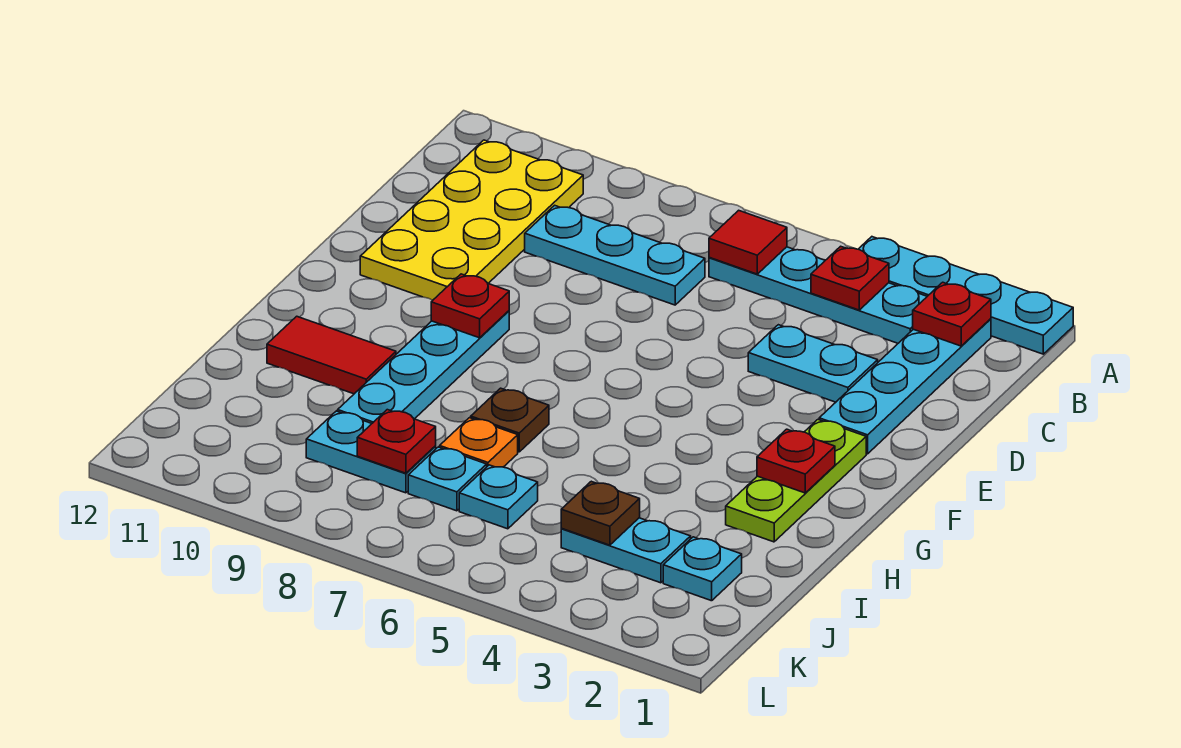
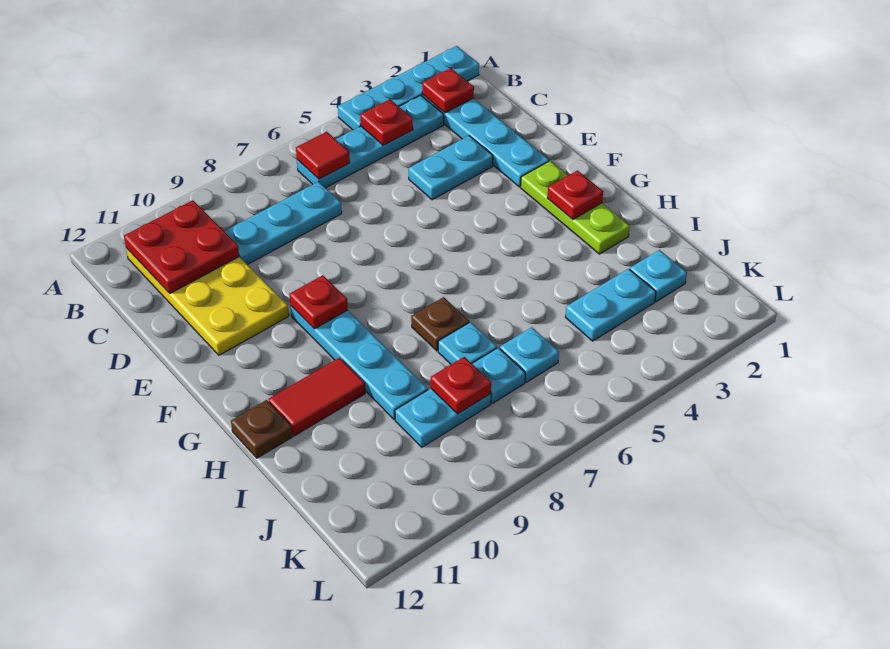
none -> red plate B10:C11 level 2
orange plate I7 level 1 -> cyan plate I7 level 1
brown plate J4 level 2 -> brown plate H12 level 1

